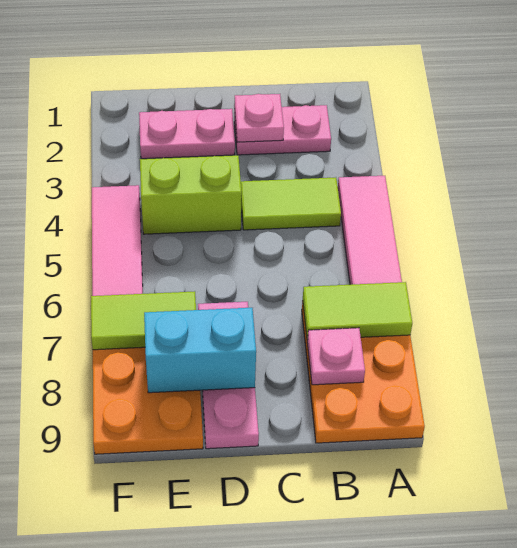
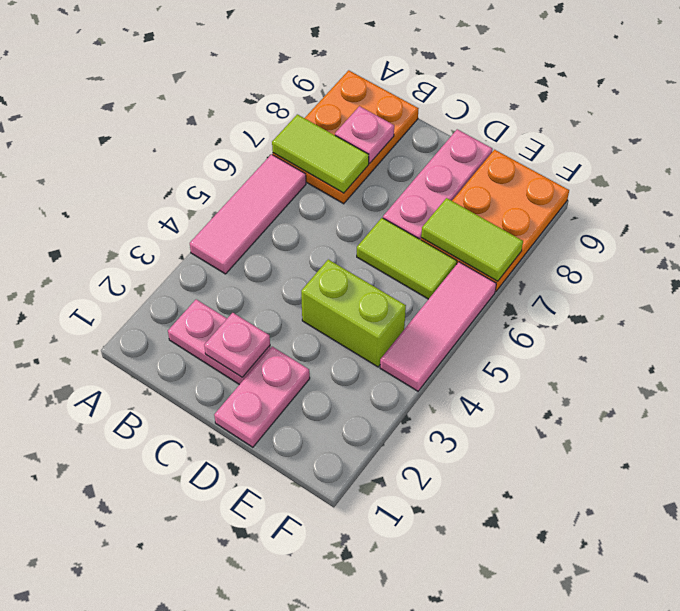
lime tile B4:C4 level 1 -> lime tile D6:E6 level 1
pink plate D2:E2 level 1 -> pink plate D1:D2 level 1
cyan brick D8:E8 level 2 -> none

